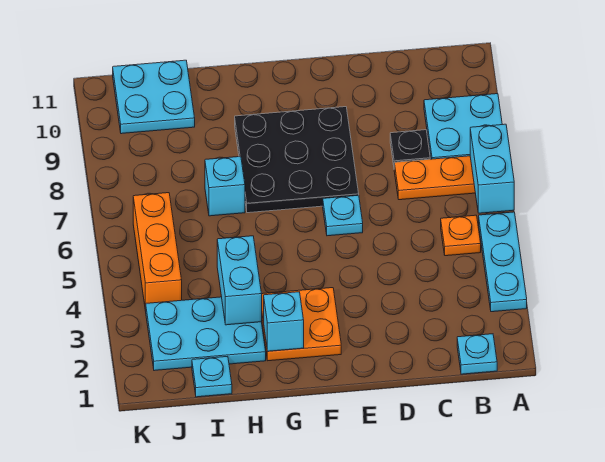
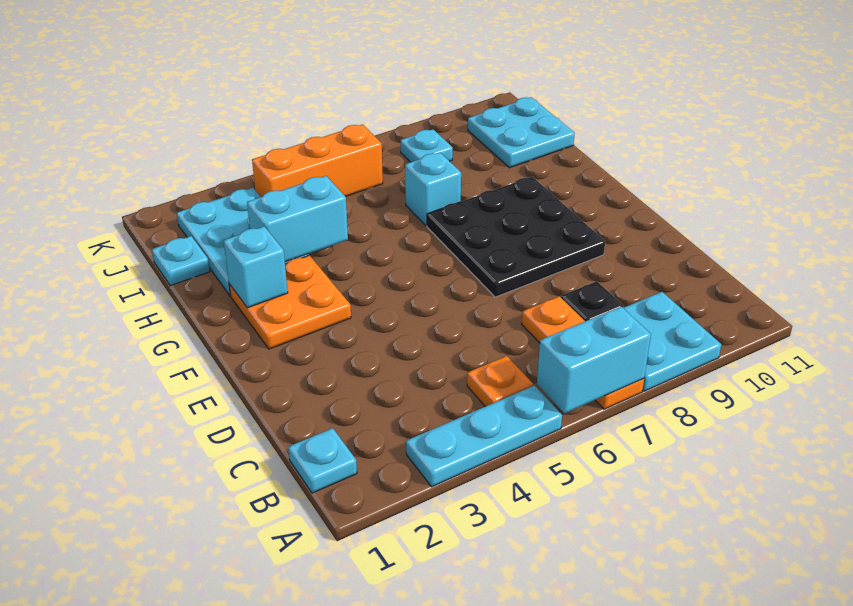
cyan plate E6 level 1 -> cyan plate J8 level 1

